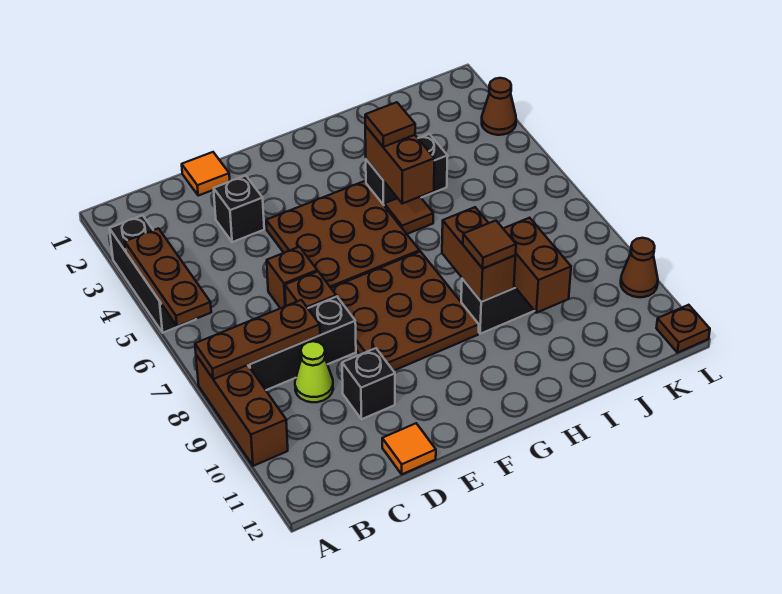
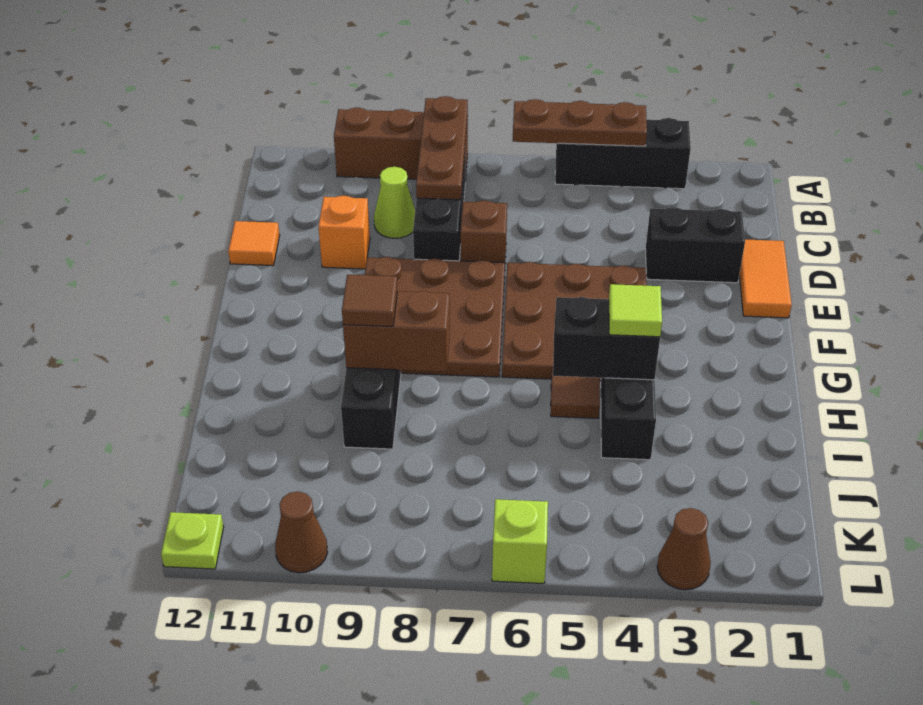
orange tile D1 level 1 -> orange tile D1:E1 level 1
black brick D3 level 1 -> black brick D2:D3 level 1
brown brick D6 level 1 -> none
black brick D10 level 1 -> orange brick D10 level 1
brown brick H4:H5 level 2 -> black brick H4:H5 level 2
brown tile H4 level 3 -> lime tile H4 level 3
brown brick I9:I10 level 2 -> none
none -> lime brick L6 level 1
brown plate L12 level 1 -> lime plate L12 level 1

